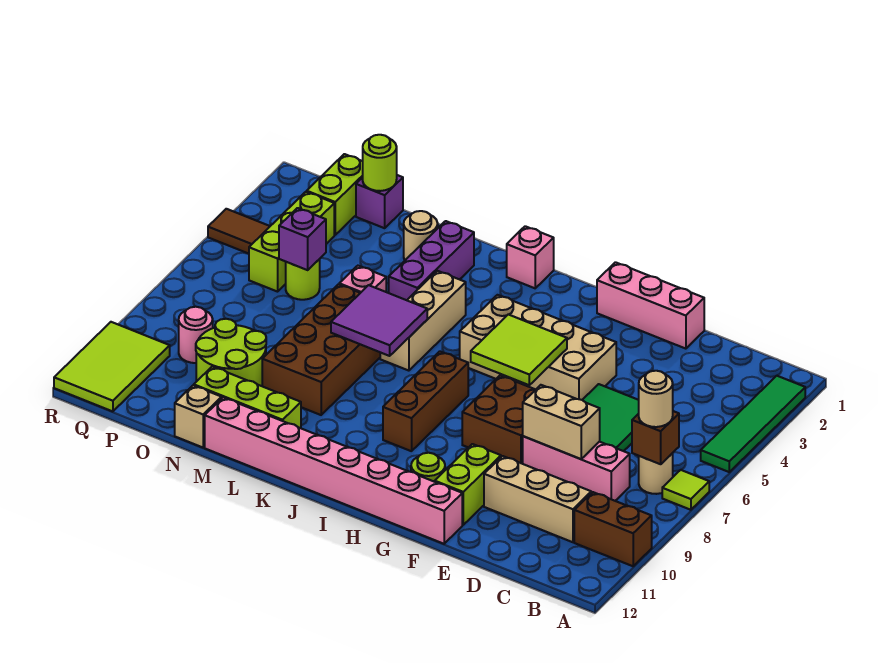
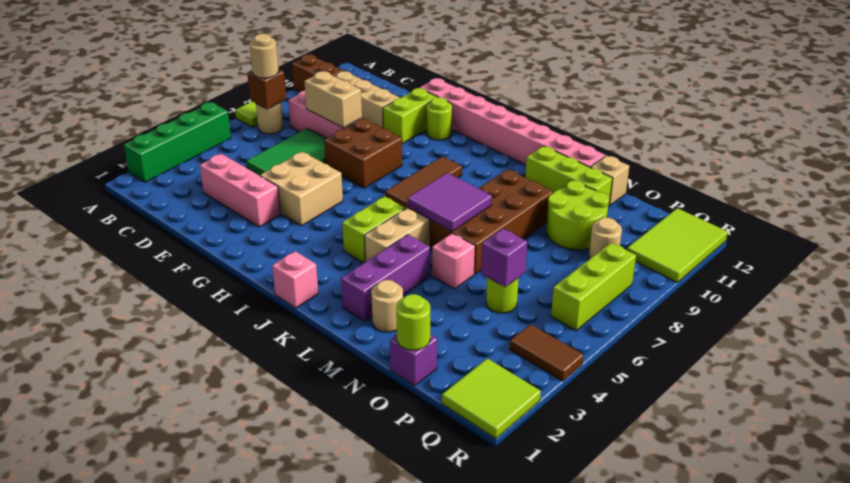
green tile A2:A5 level 1 -> green brick A2:A5 level 1
pink brick E1:G1 level 1 -> pink brick D3:F3 level 1
tan brick F4:I5 level 1 -> tan brick F4:G5 level 1
lime tile G5:H6 level 2 -> lime tile Q1:R2 level 1
brown brick I7:I9 level 1 -> brown tile I7:I9 level 1
lime brick P1:P2 level 1 -> lime brick J4:J5 level 1
lime brick P3:P5 level 1 -> lime brick Q6:Q8 level 1
pink round brick P9 level 1 -> tan round brick P9 level 1

